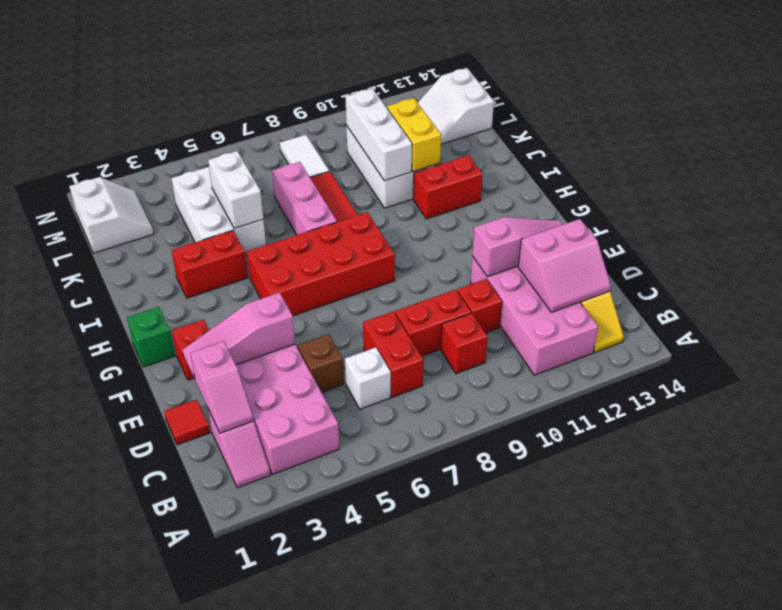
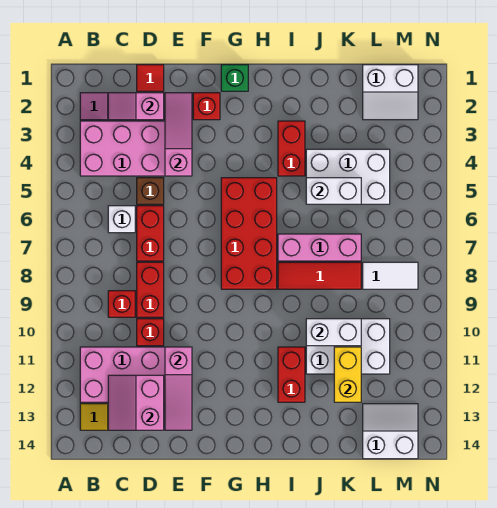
red brick C7:D7 level 1 -> red brick D6:D7 level 1
white brick J10:L10 level 2 -> white brick J10:K10 level 2
yellow brick J11:K11 level 2 -> yellow brick K11:K12 level 2

